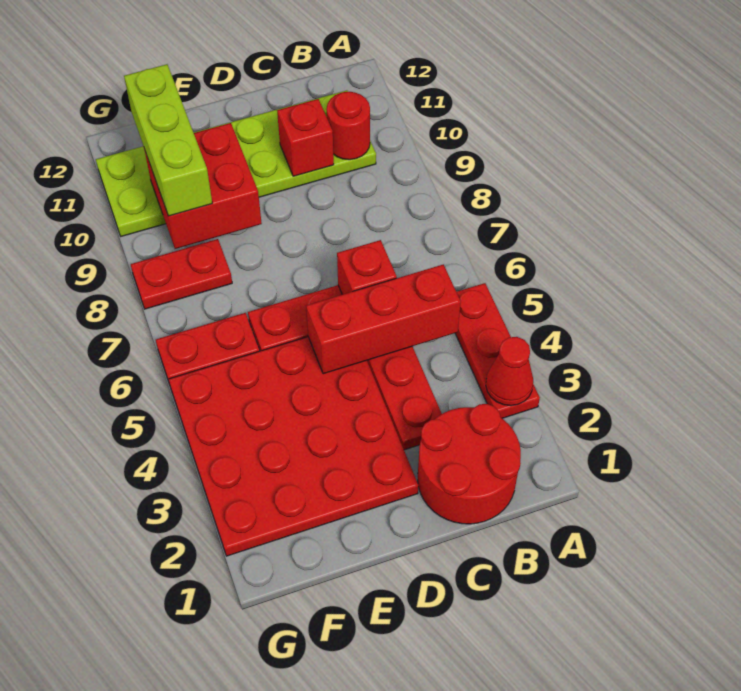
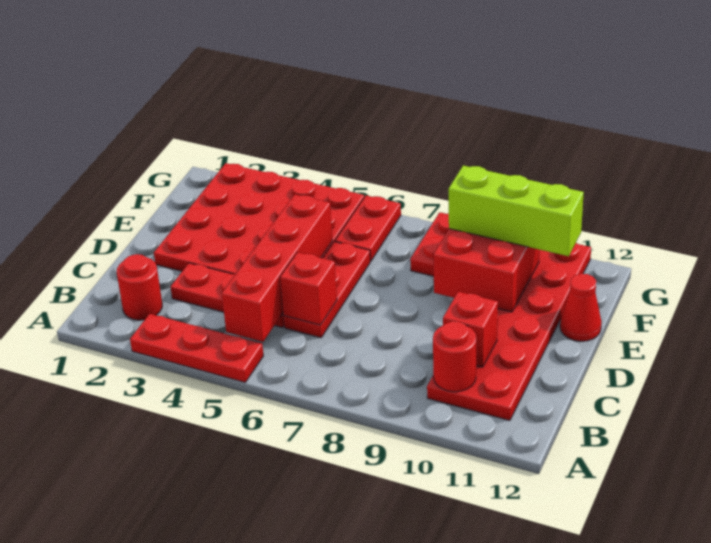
red cone A3 level 2 -> red cone E12 level 1
red round brick B1:C2 level 1 -> red round brick B2 level 1
red brick B5:D5 level 2 -> red brick B5:E5 level 2
lime plate B10:G11 level 1 -> red plate B10:G11 level 1

